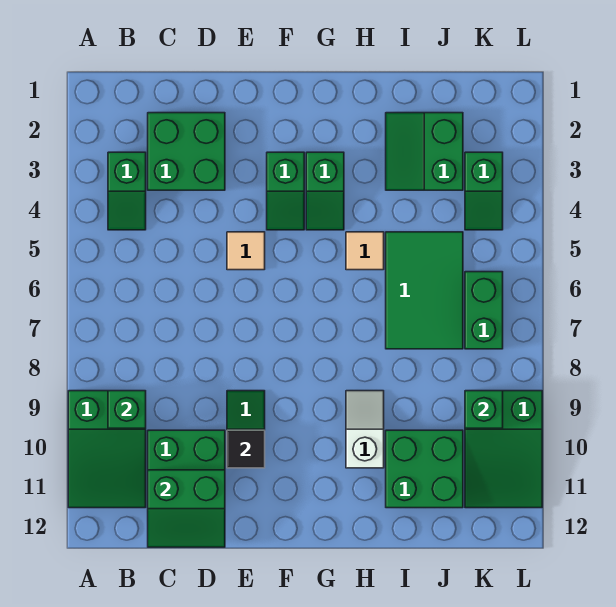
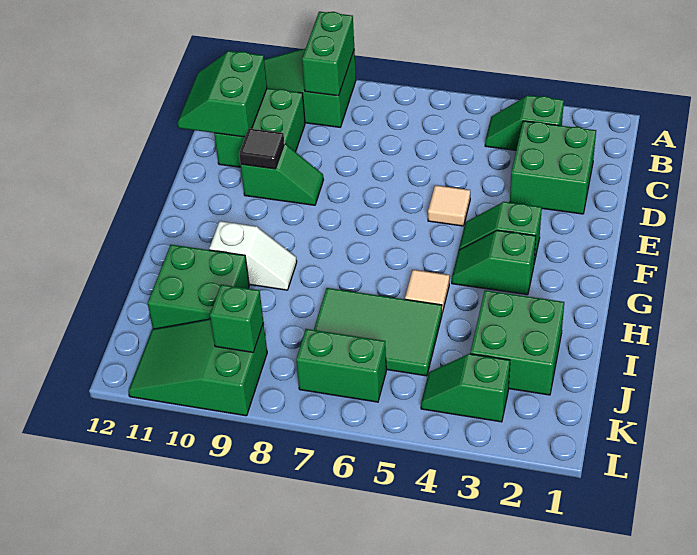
green brick B9 level 2 -> green brick A9:B9 level 2
green slope I2:J3 level 1 top J -> green brick I2:J3 level 1

